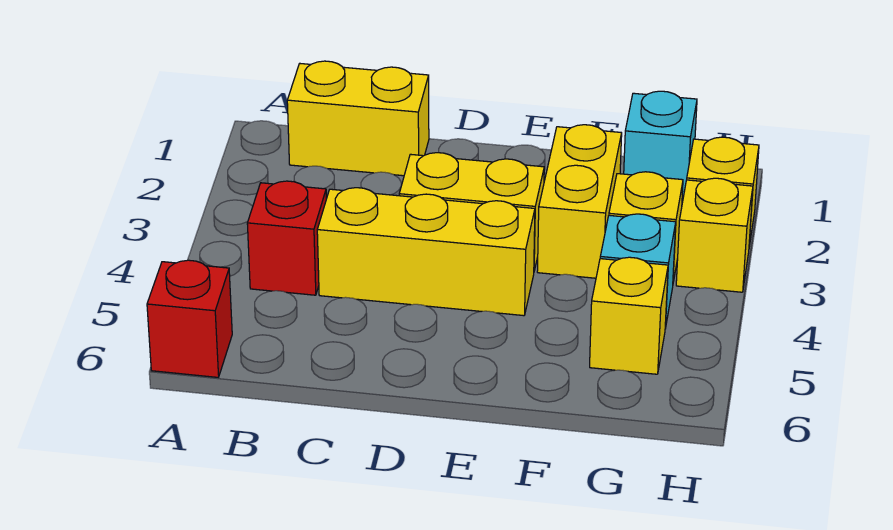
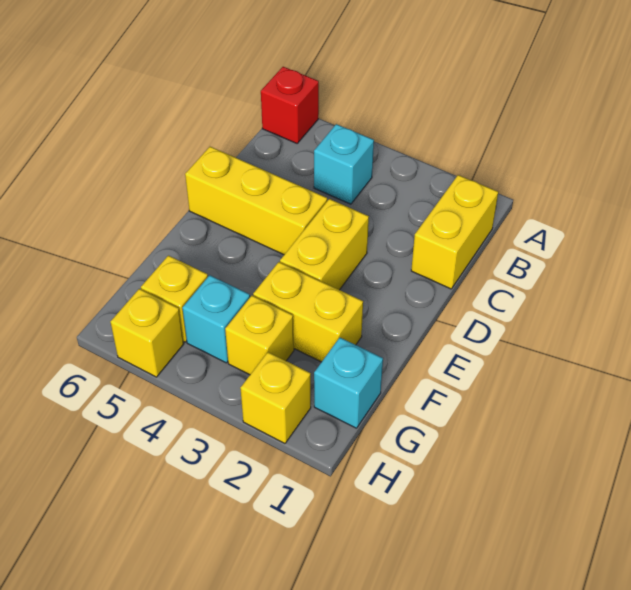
red brick B4 level 1 -> cyan brick B4 level 1
yellow brick C4:E4 level 1 -> yellow brick D4:D6 level 1
yellow brick H3 level 1 -> yellow brick H5 level 1

